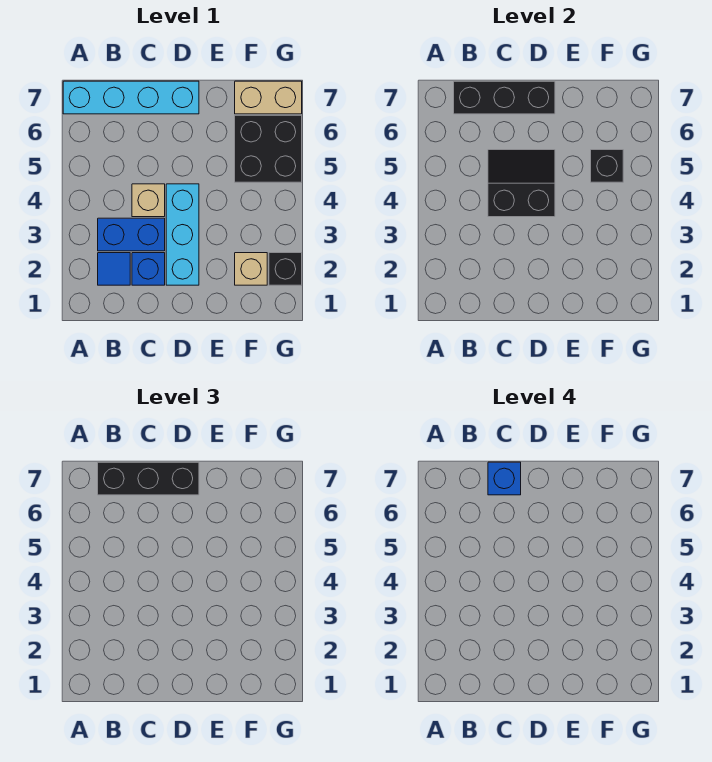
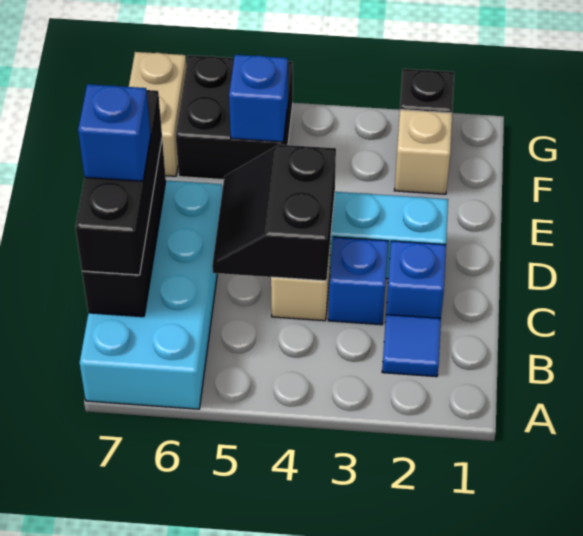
cyan brick A7:D7 level 1 -> cyan brick A6:D7 level 1
blue brick B3:C3 level 1 -> blue brick C3 level 1
black brick F5 level 2 -> blue brick F5 level 2

